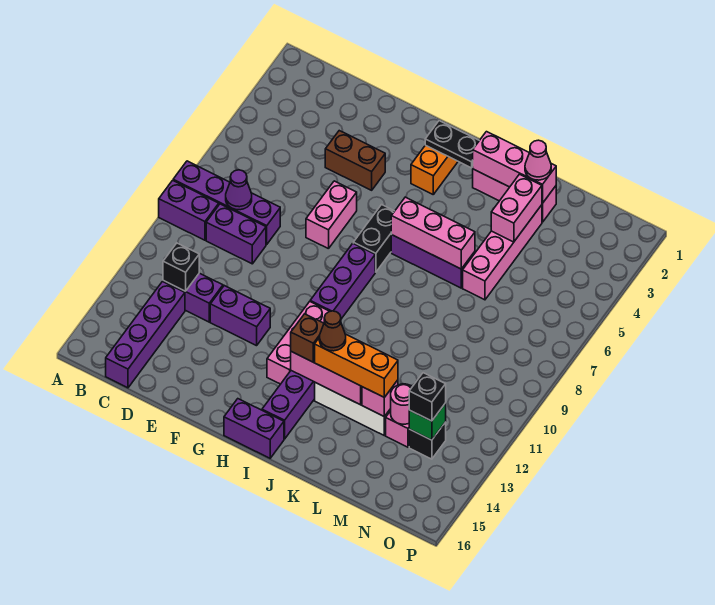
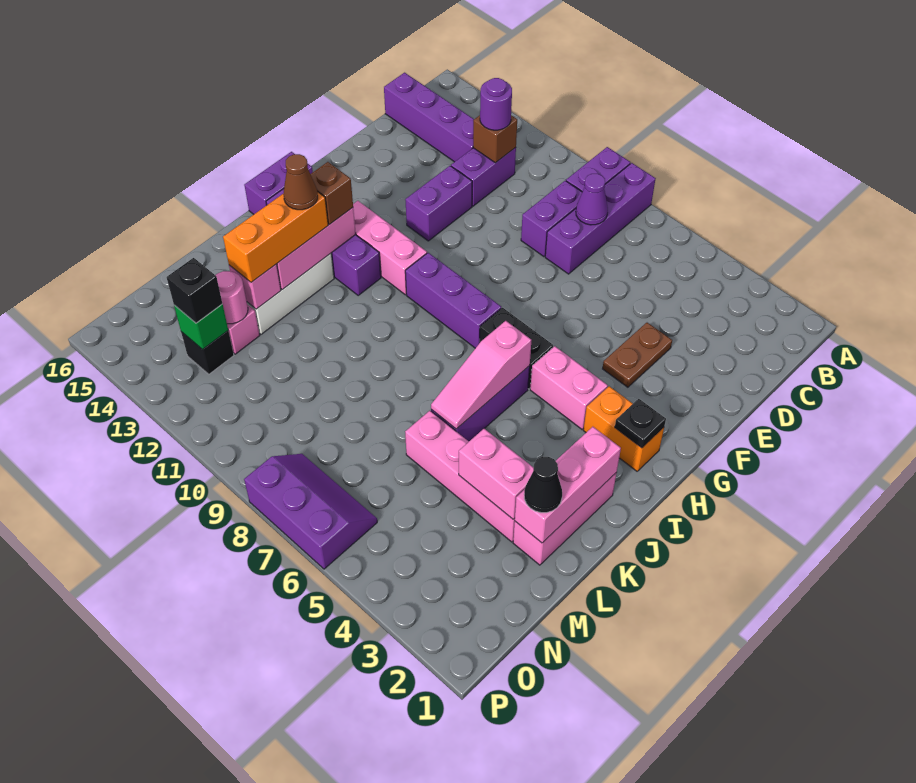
black brick C12 level 2 -> brown brick C12 level 2
none -> purple round brick C12 level 3
brown brick E4:F4 level 1 -> brown plate E4:F4 level 1
pink brick F6:F7 level 1 -> pink brick H4:H5 level 1
black plate H2:I2 level 2 -> black plate H2 level 2
pink brick I6:K6 level 2 -> pink slope I6:K6 level 2 top I
pink cone L2 level 3 -> black cone L2 level 3
none -> purple slope O6:P8 level 1 top P

